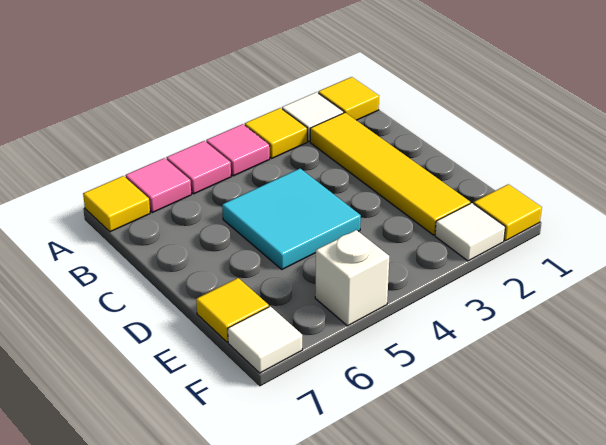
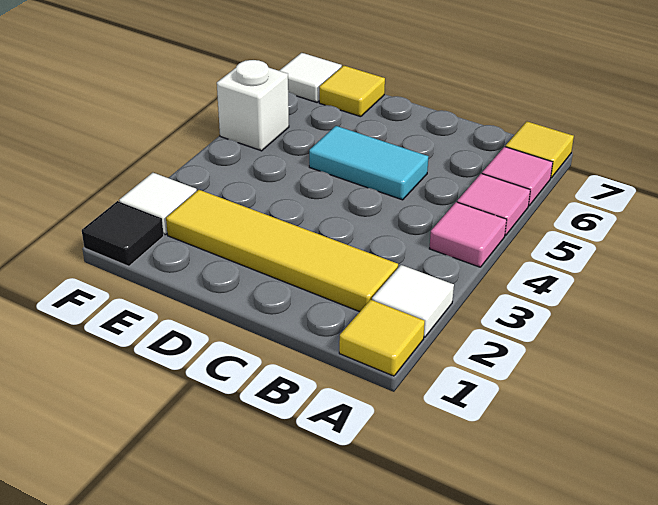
yellow tile A3 level 1 -> none
cyan tile C4:D5 level 1 -> cyan tile C5:D5 level 1
yellow tile F1 level 1 -> black tile F1 level 1

